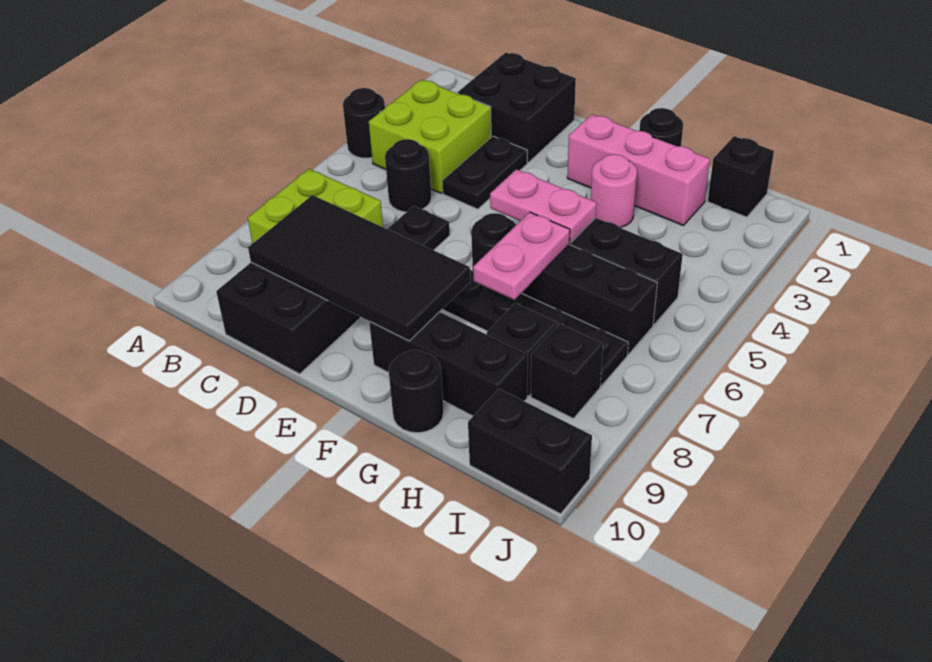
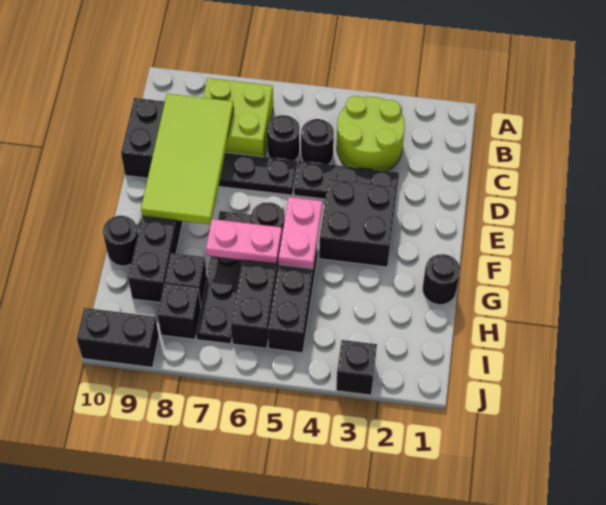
black round brick A4 level 1 -> black round brick C6 level 1
lime brick B3:C4 level 1 -> lime round brick B3:C4 level 1
black brick C1:D2 level 1 -> black brick E3:F4 level 1
black tile C8:F9 level 2 -> lime tile C8:F9 level 2
black plate D3:D4 level 1 -> black plate D3:D5 level 1
pink brick F2:H2 level 1 -> none
pink round brick G3 level 1 -> none
black brick I1 level 1 -> black brick J3 level 1
black brick I10:J10 level 1 -> black brick J9:J10 level 1

